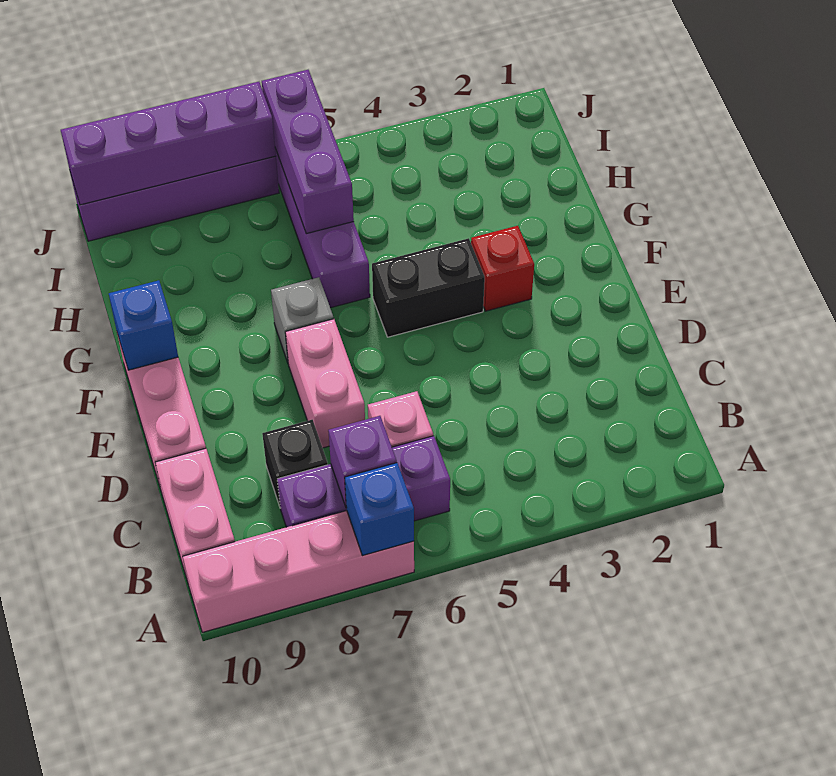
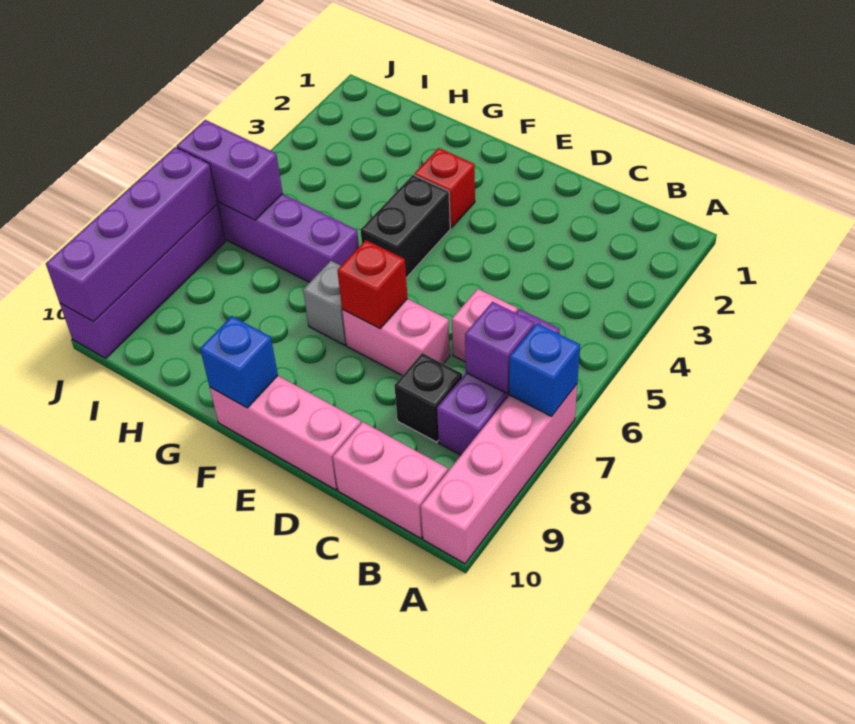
none -> red brick E7 level 2
purple brick H6:J6 level 2 -> purple brick I6:J6 level 2

